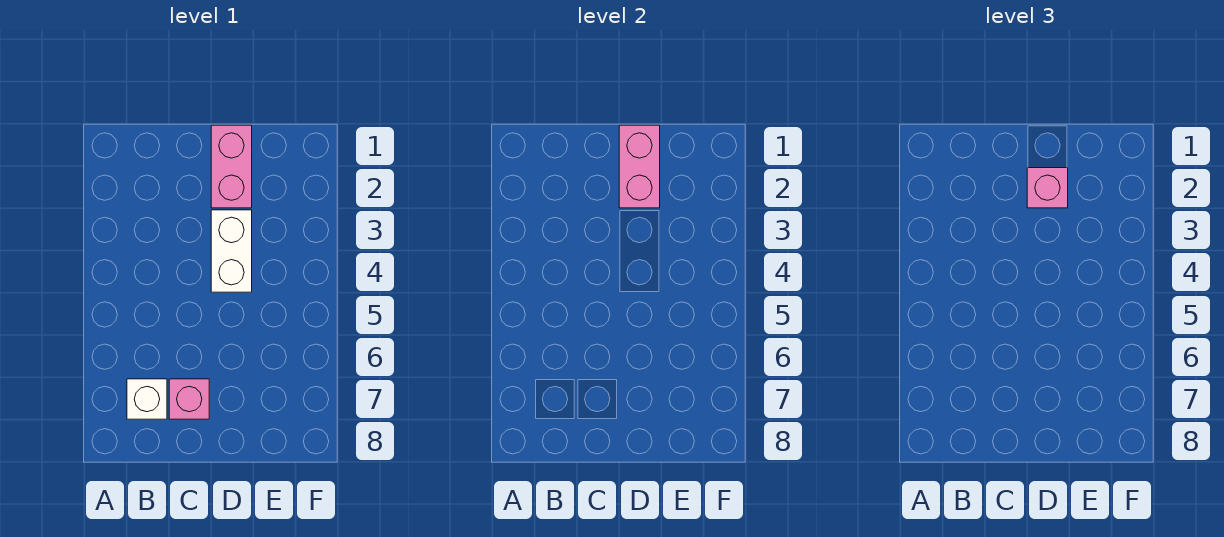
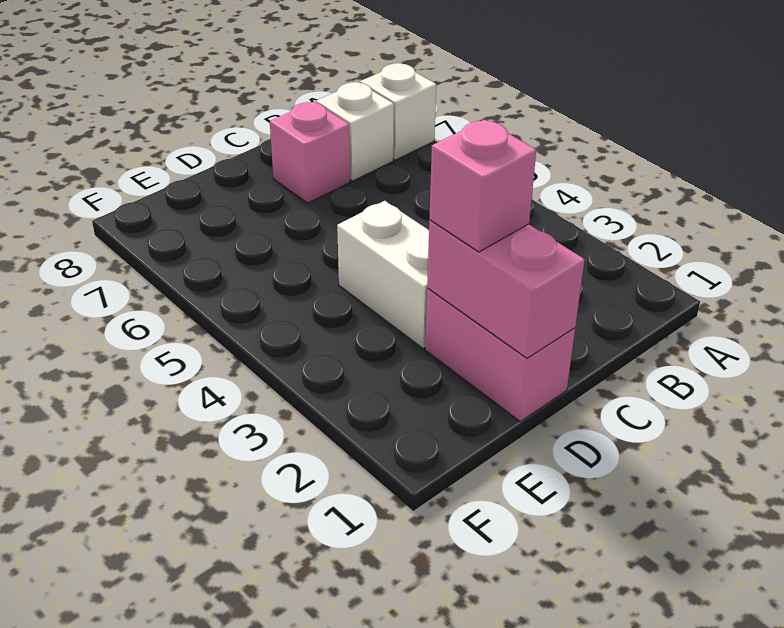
none -> white brick A7 level 1

